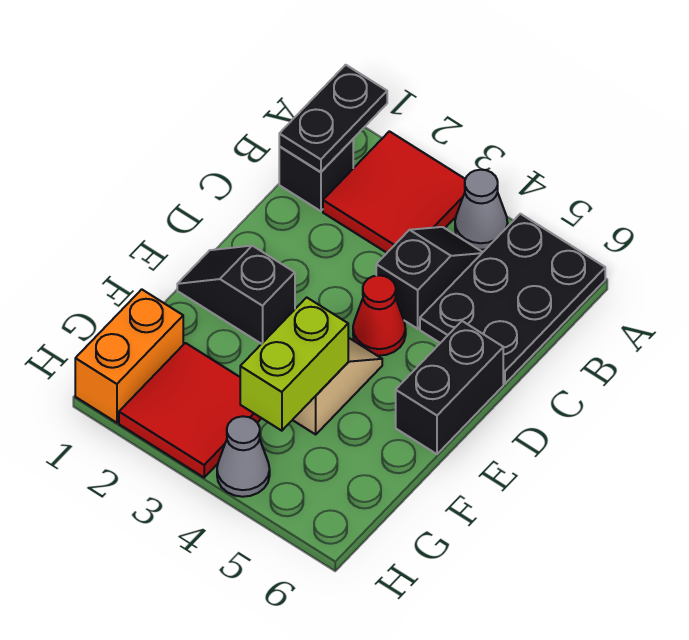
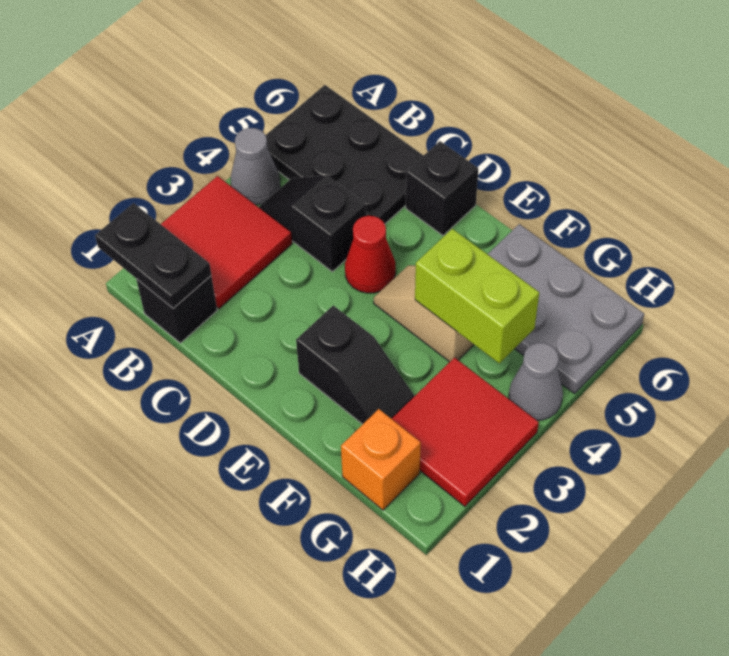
black brick D6:E6 level 1 -> black brick D6 level 1
black slope E1:E2 level 1 top 2 -> black slope E2:F2 level 1 top E
none -> grey plate F5:H6 level 1
orange brick G1:H1 level 1 -> orange brick G1 level 1

